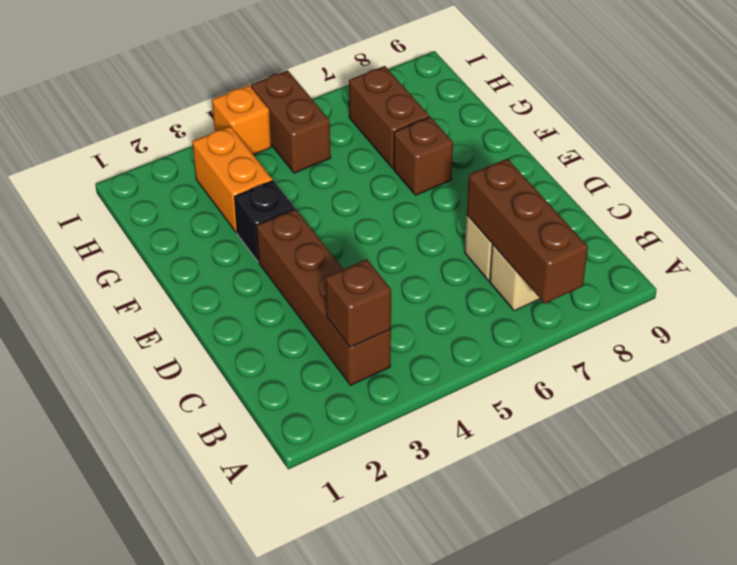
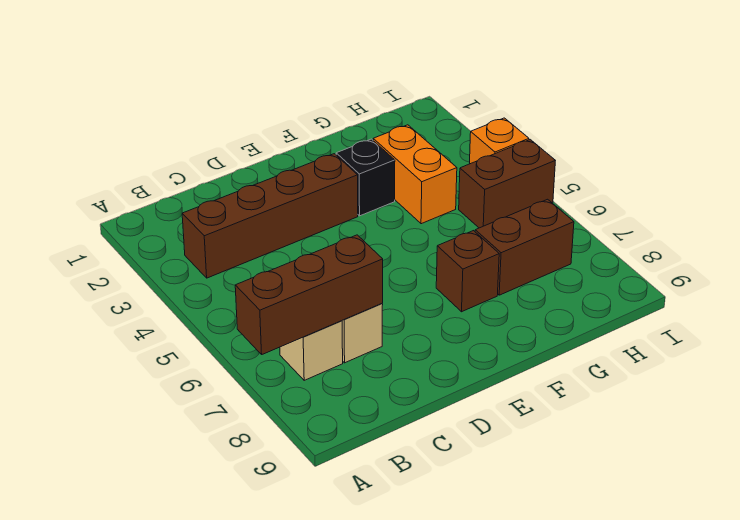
brown brick B3 level 2 -> none
orange brick G3:H3 level 1 -> orange brick G3:G4 level 1

